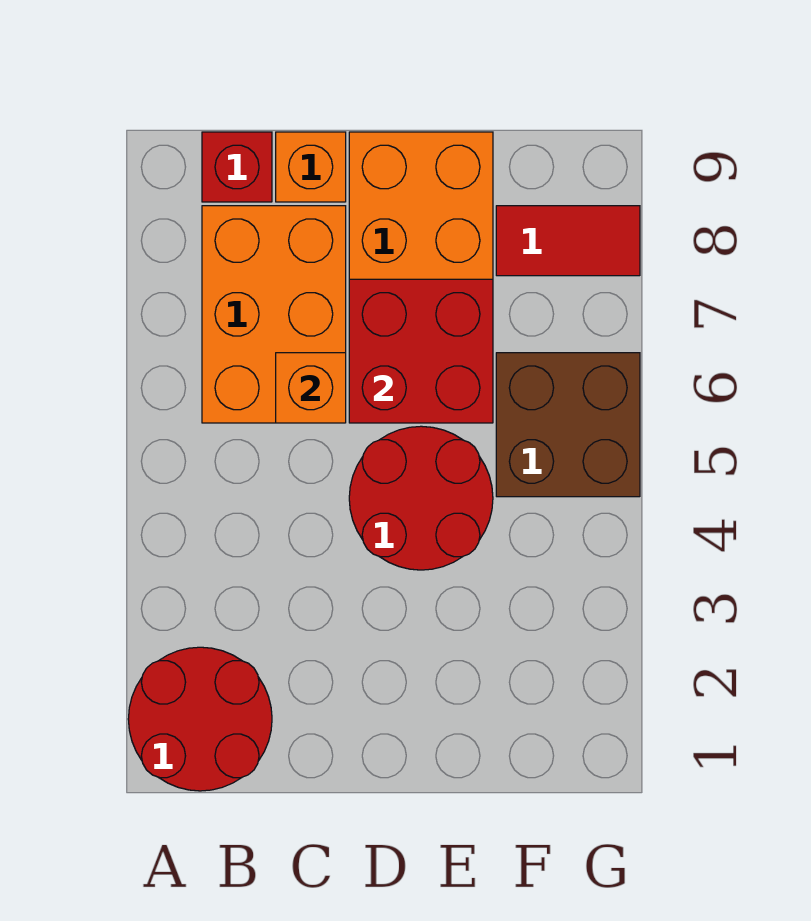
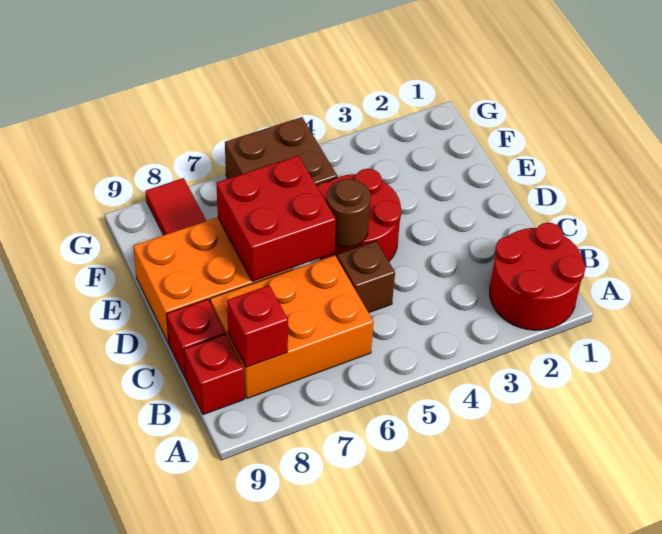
none -> red brick B8 level 2
none -> brown brick C5 level 1
orange brick C6 level 2 -> none
orange brick C9 level 1 -> red brick C9 level 1
none -> brown round brick D5 level 2

